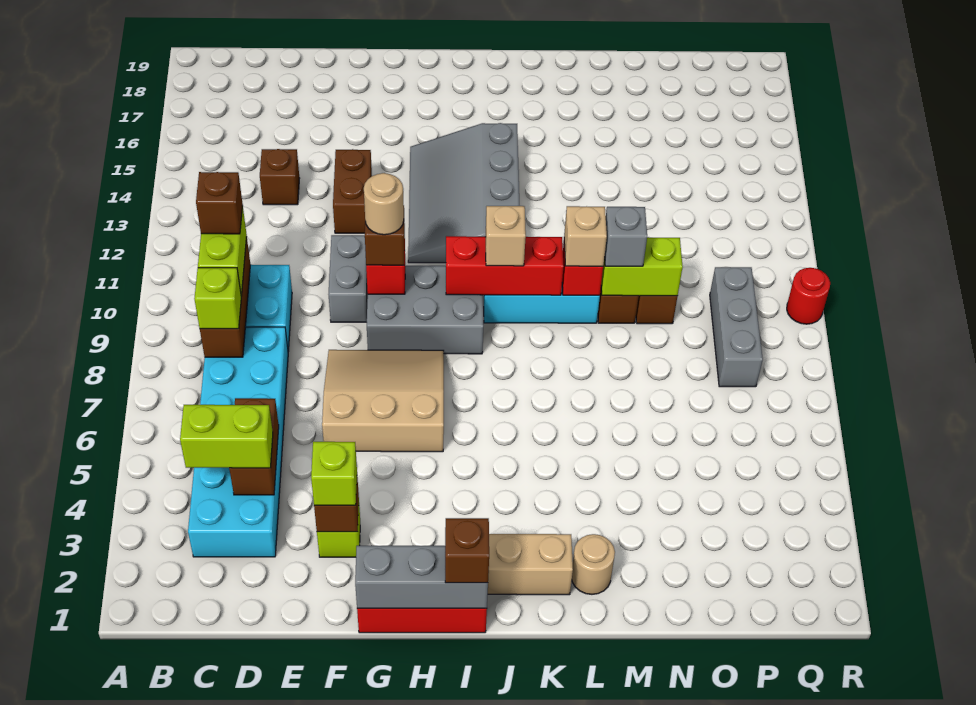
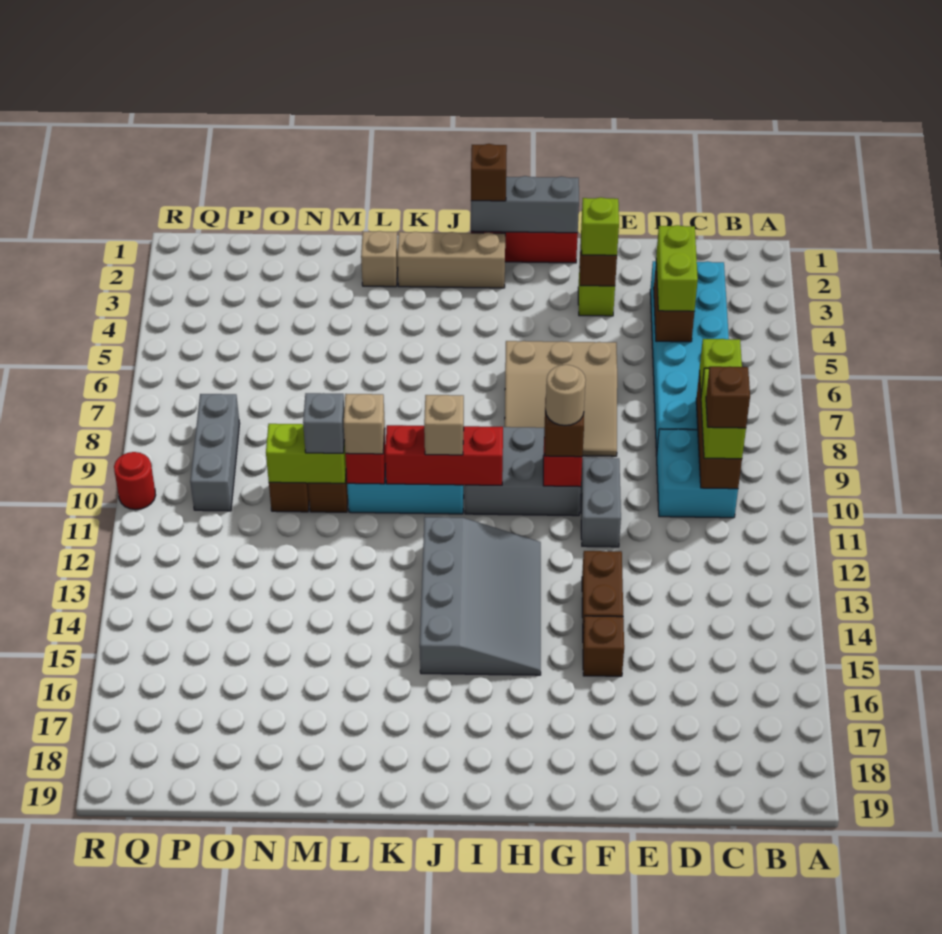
lime brick C4:D4 level 3 -> lime brick D4:D5 level 3
brown brick D14 level 1 -> brown brick F15 level 1
tan round brick L2 level 1 -> tan brick L2 level 1

